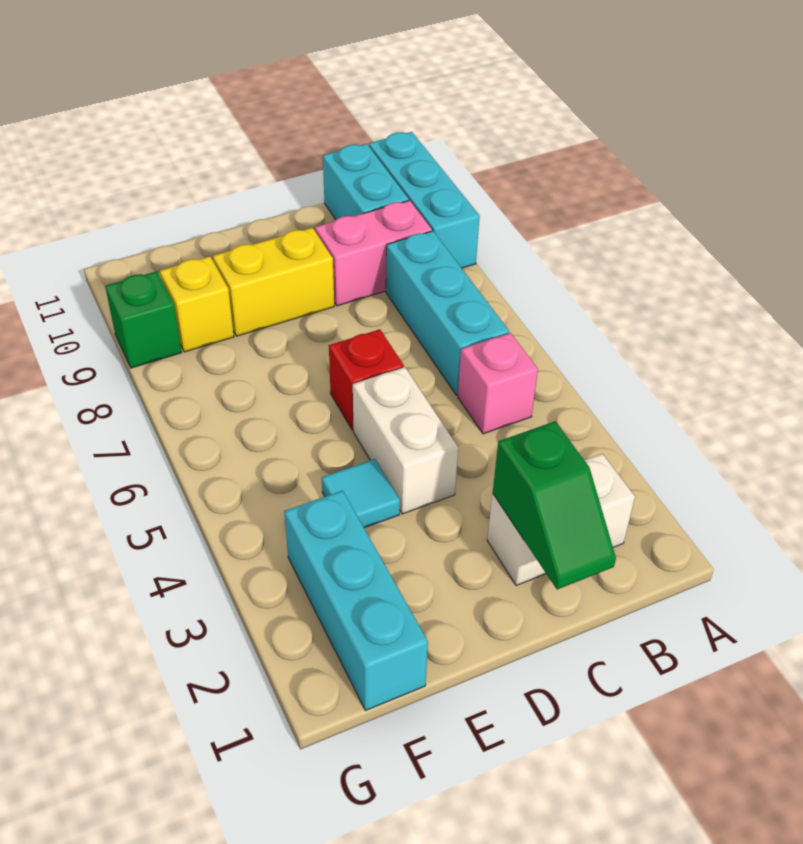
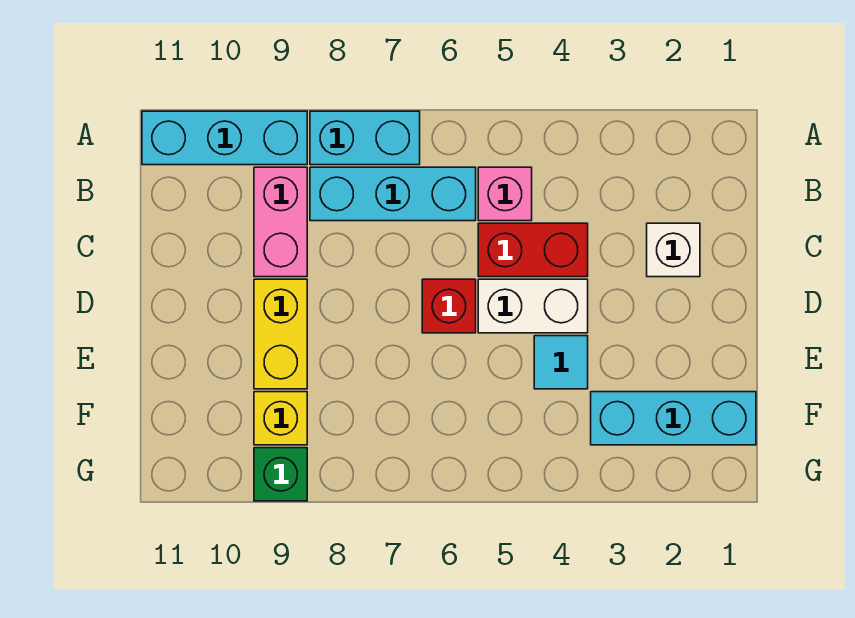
white brick B2:C2 level 1 -> white brick C2 level 1
cyan brick B10:B11 level 1 -> cyan brick A7:A8 level 1
green slope C1:C2 level 2 top 2 -> none
none -> red brick C4:C5 level 1

